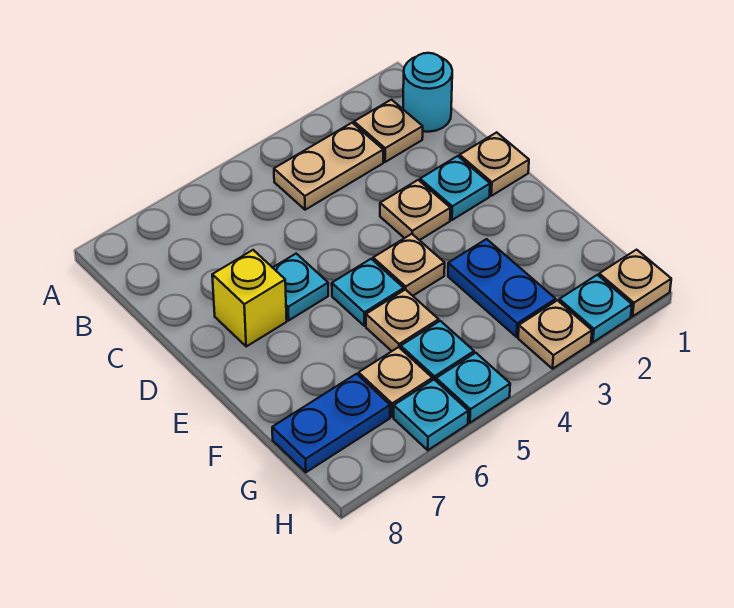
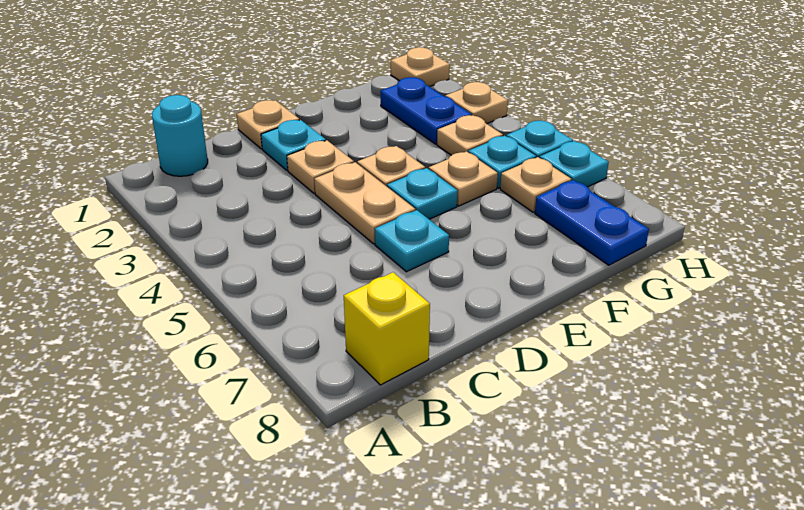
tan plate B2 level 1 -> tan plate G4 level 1
tan plate B3:B4 level 1 -> tan plate D4:D5 level 1
yellow brick D7 level 1 -> yellow brick B8 level 1
blue plate F3:G3 level 1 -> blue plate G2:G3 level 1
cyan plate H2 level 1 -> none

